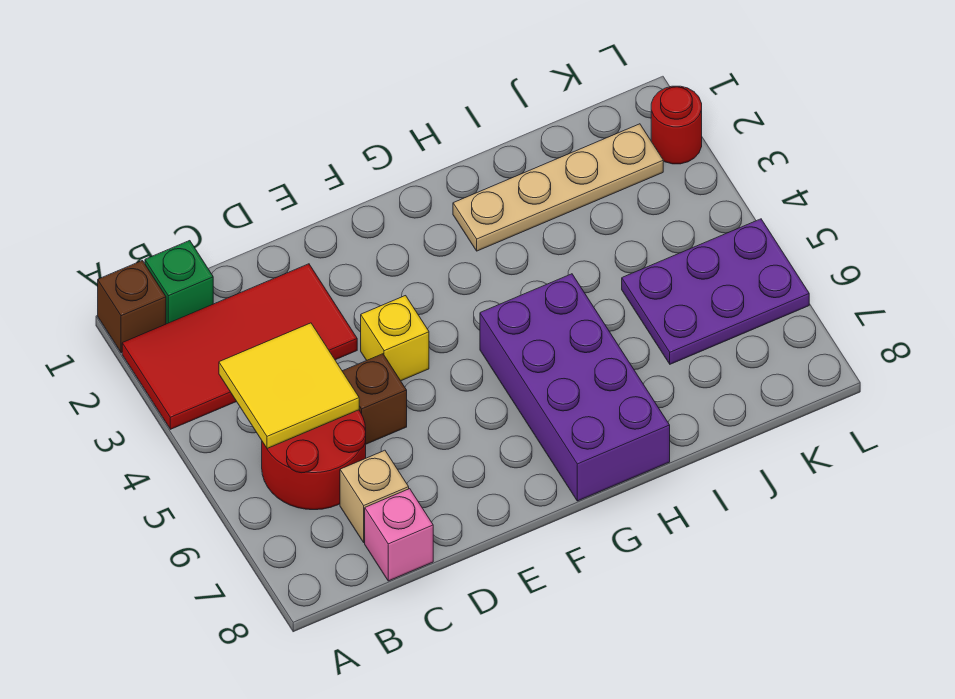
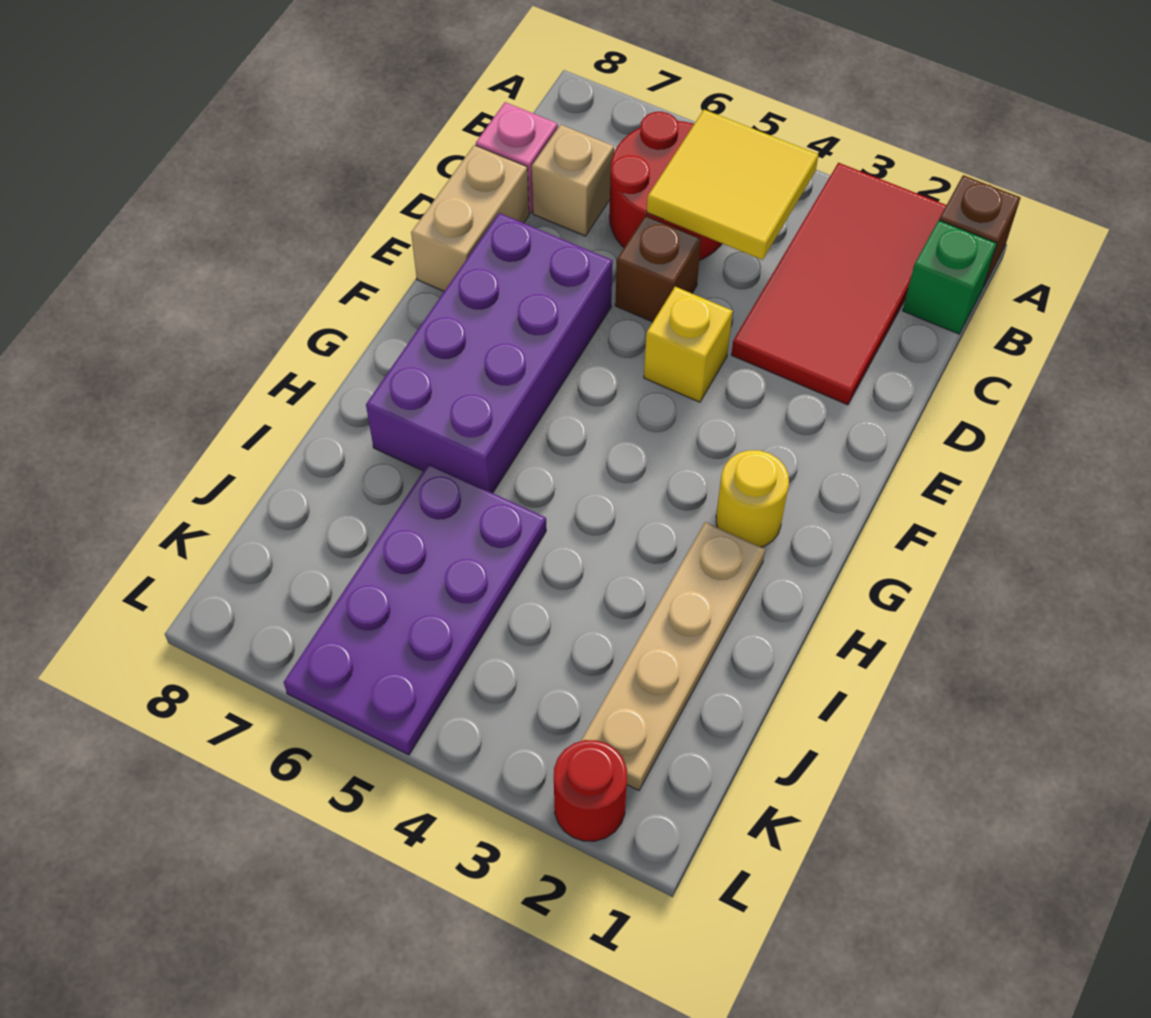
none -> tan brick D8:E8 level 1
none -> yellow round brick G2 level 1
purple brick G5:H8 level 1 -> purple brick E6:H7 level 1
purple plate J5:L6 level 1 -> purple plate I5:L6 level 1

